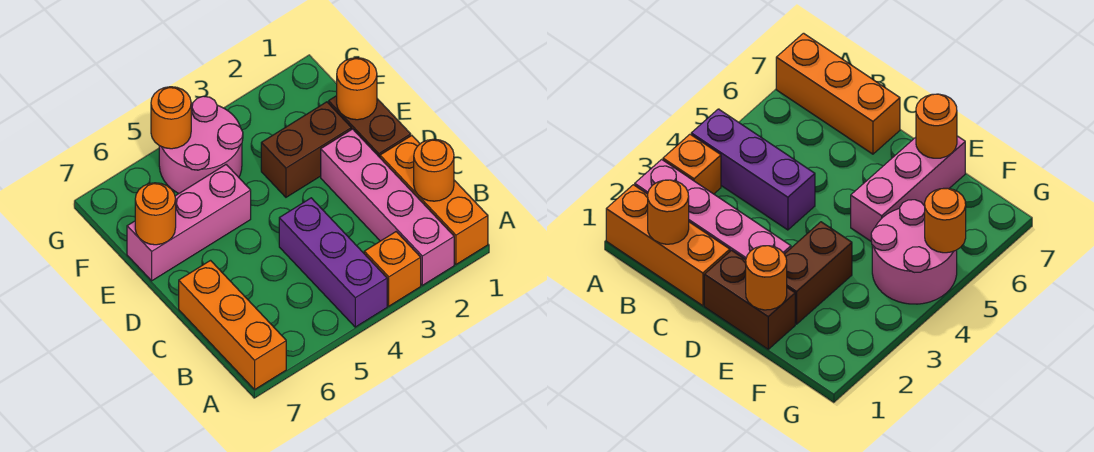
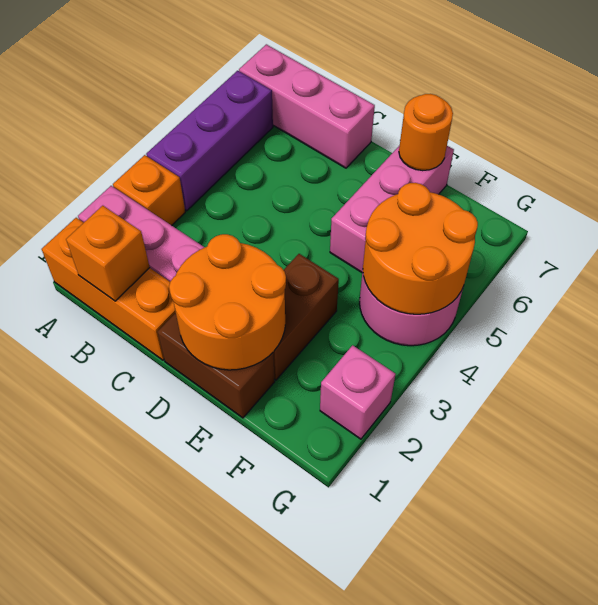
purple brick A4:C4 level 1 -> purple brick A4:A6 level 1
orange brick A7:C7 level 1 -> pink brick A7:C7 level 1
orange round brick B1 level 2 -> orange brick B1 level 2
orange round brick E1 level 2 -> orange round brick D1:E2 level 2
none -> pink brick G2 level 1
orange round brick G5 level 2 -> orange round brick F4:G5 level 2

